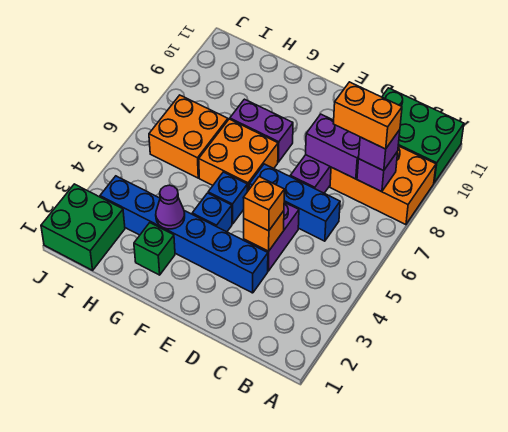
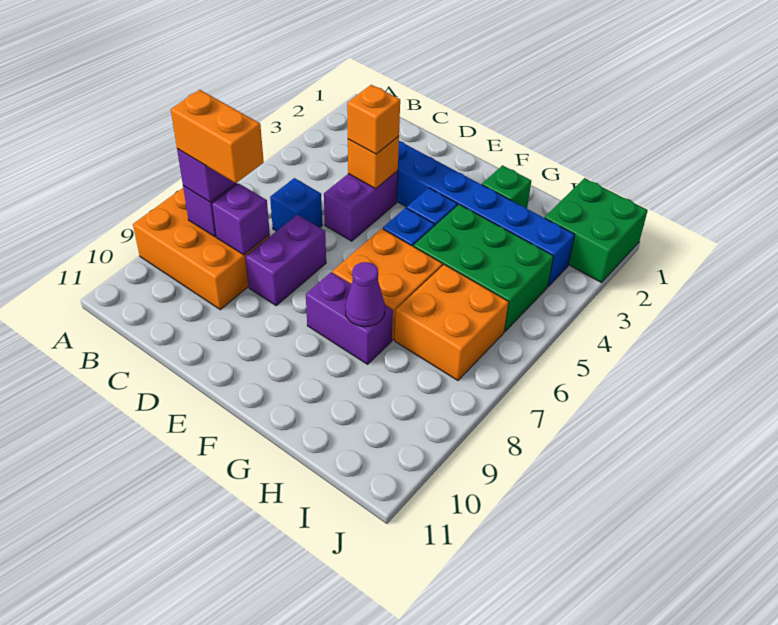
green brick A10:C11 level 1 -> green brick G4:I5 level 1
blue brick C6:E6 level 1 -> blue brick C6 level 1
purple brick C8:D8 level 2 -> purple brick C8 level 2
purple cone G3 level 2 -> purple cone G8 level 2

